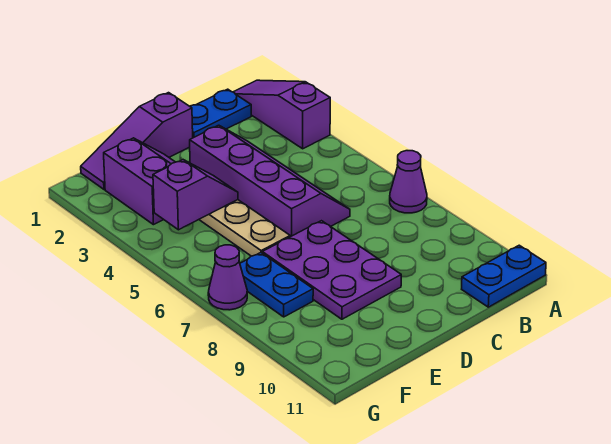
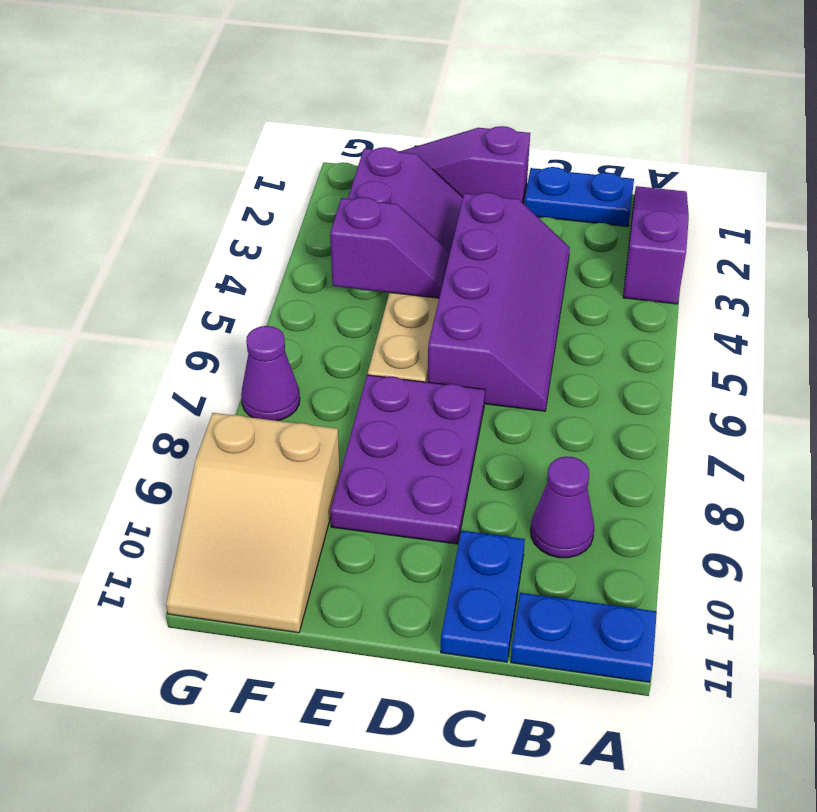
purple cone A7 level 1 -> purple cone B9 level 1
blue plate F7:F8 level 1 -> blue plate C10:C11 level 1
none -> tan slope F9:G11 level 1 top 9

